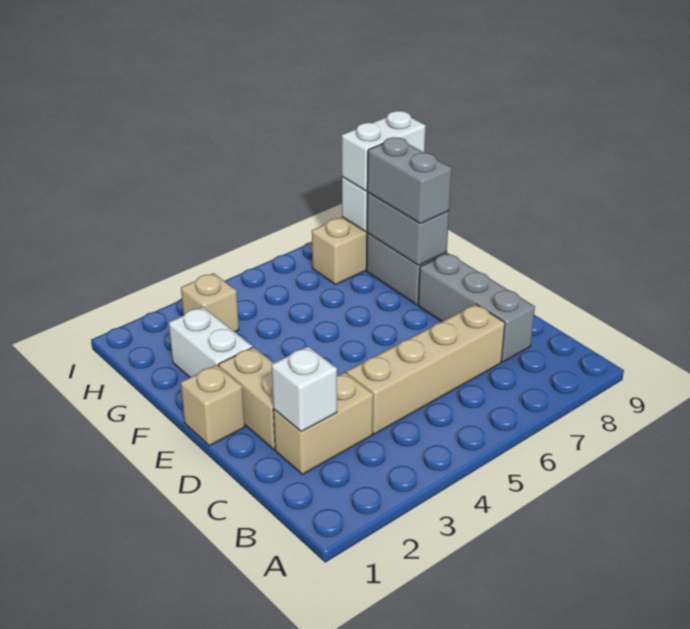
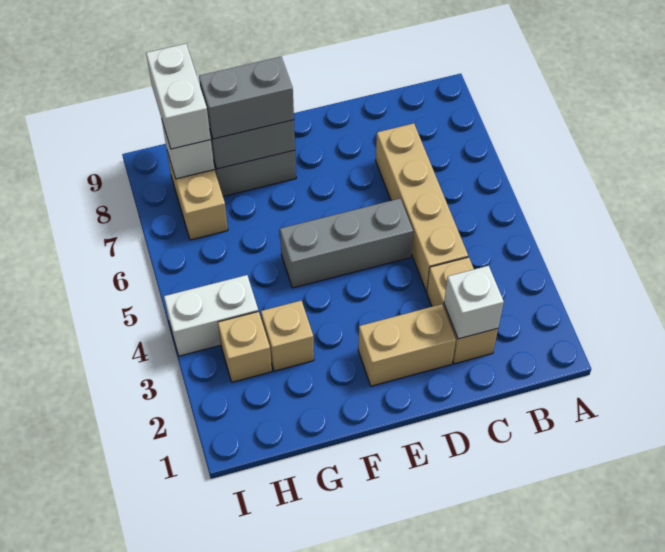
grey brick C8:E8 level 1 -> grey brick D5:F5 level 1
tan brick E1 level 1 -> tan brick G3 level 1
white brick F2:G2 level 1 -> white brick H4:I4 level 1

